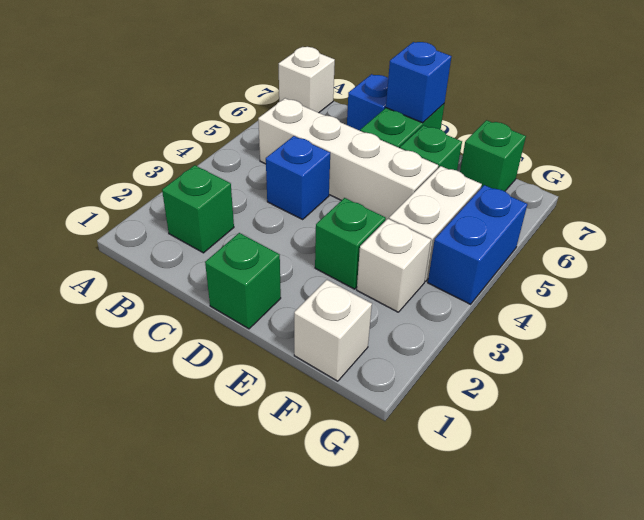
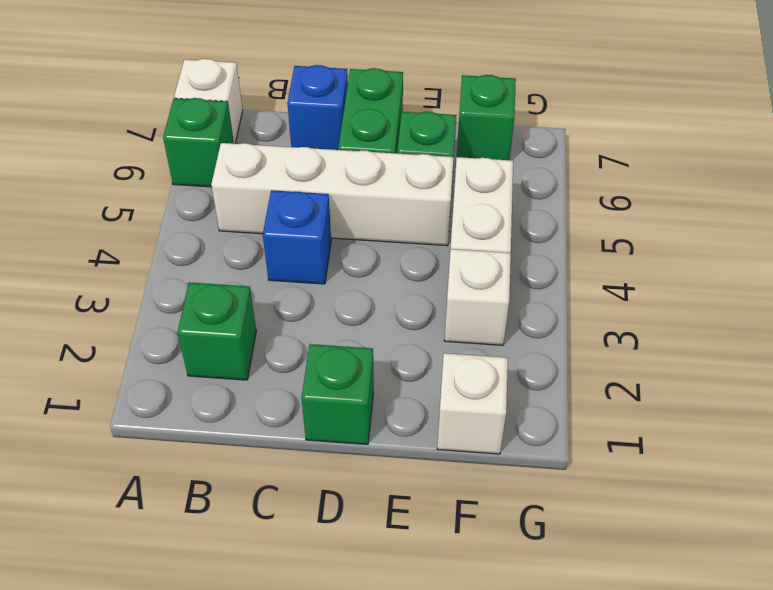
blue brick D7 level 2 -> none
green brick E3 level 1 -> green brick A6 level 1
blue brick G4:G5 level 1 -> none

